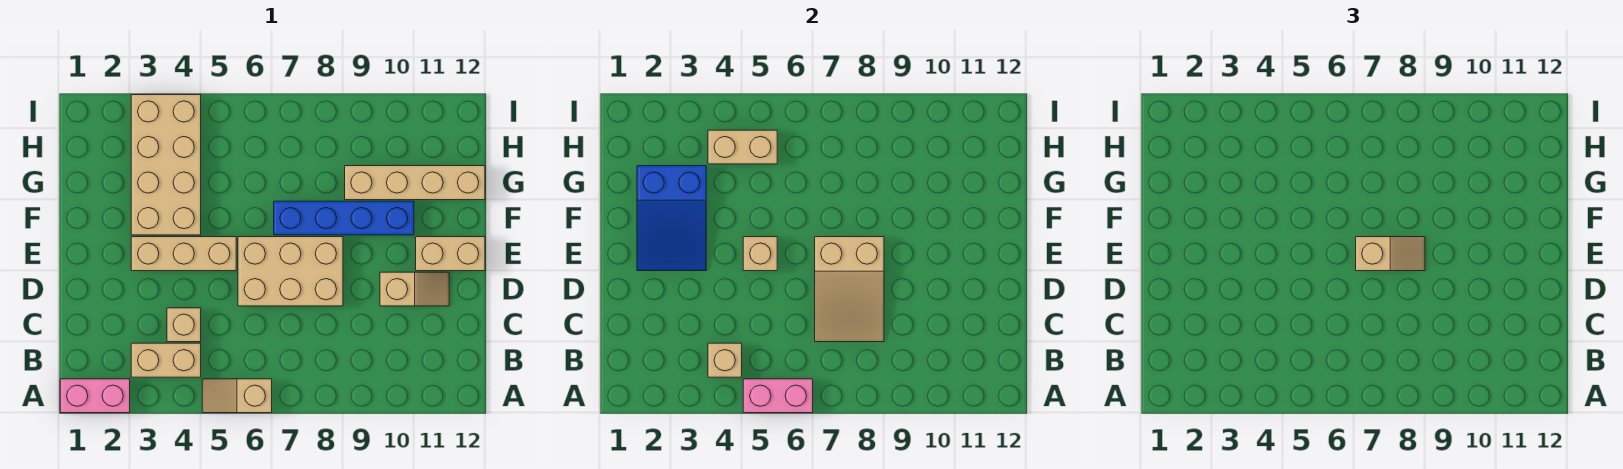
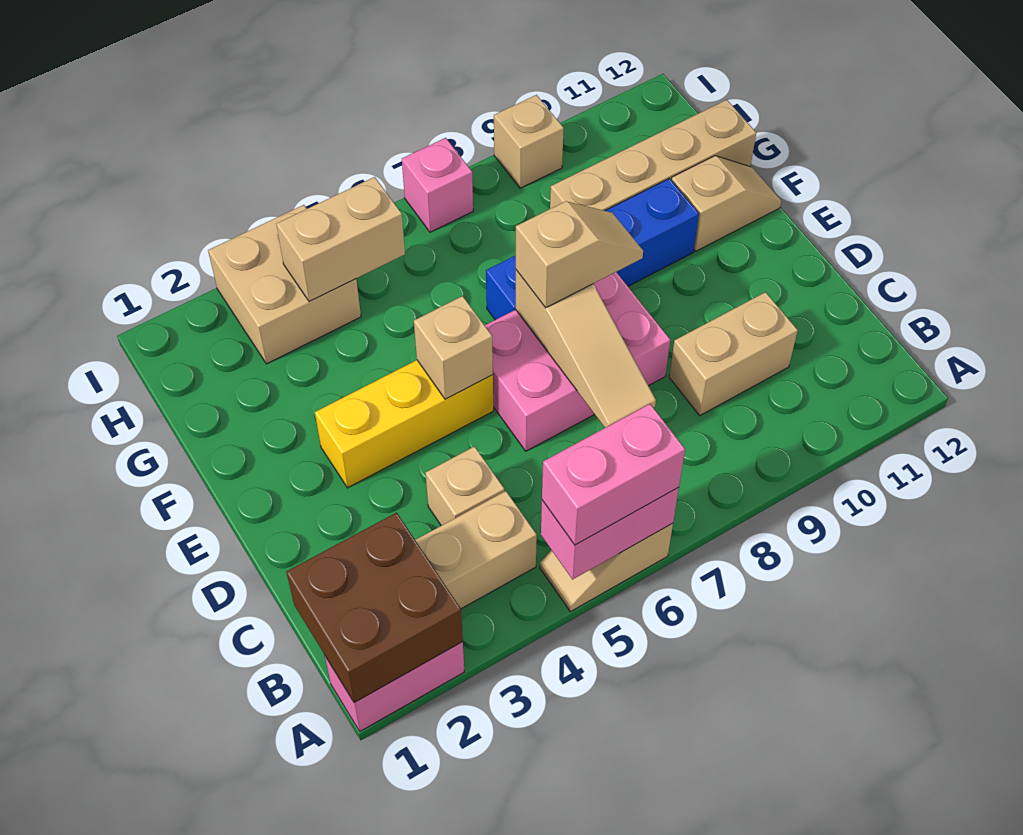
none -> brown brick A1:B2 level 2
none -> pink brick A5:A6 level 3
tan brick B4 level 2 -> tan brick I9 level 1
tan slope C7:E8 level 2 top E -> tan slope C7:E7 level 2 top E
tan brick D6:E8 level 1 -> pink brick D6:E8 level 1
tan slope D10:D11 level 1 top 10 -> tan slope F11:F12 level 1 top 11
blue slope E2:G3 level 2 top G -> none
tan brick E3:E5 level 1 -> yellow brick E3:E5 level 1
tan brick E11:E12 level 1 -> tan brick C9:C10 level 1
tan brick F3:I4 level 1 -> tan brick H3:I4 level 1
none -> pink brick I7 level 1

